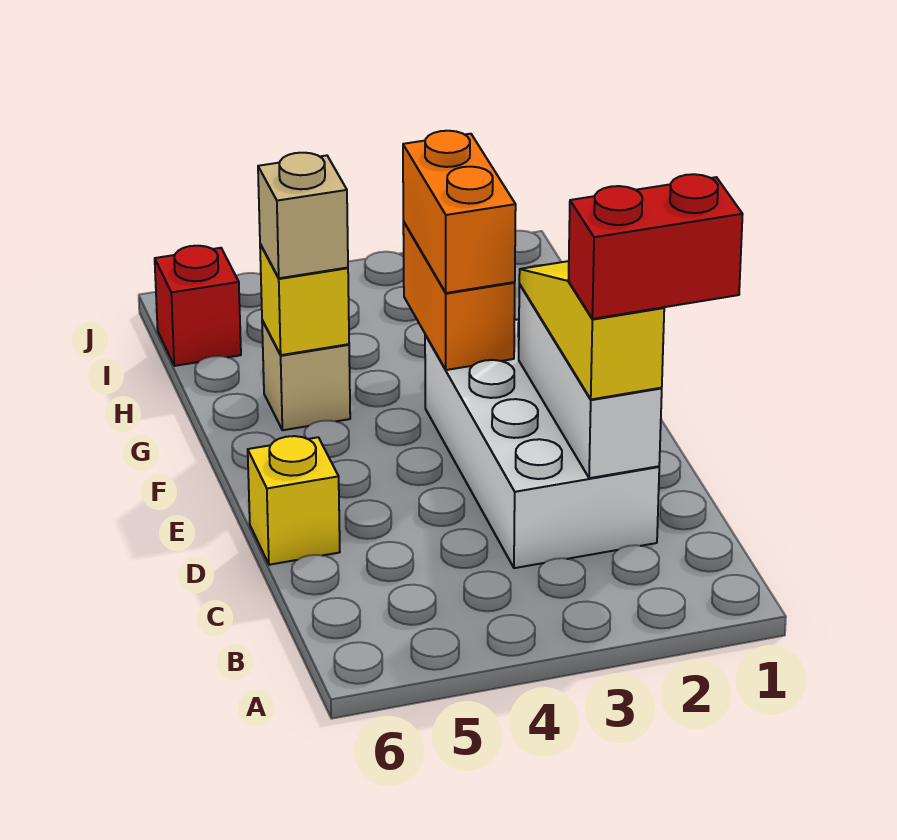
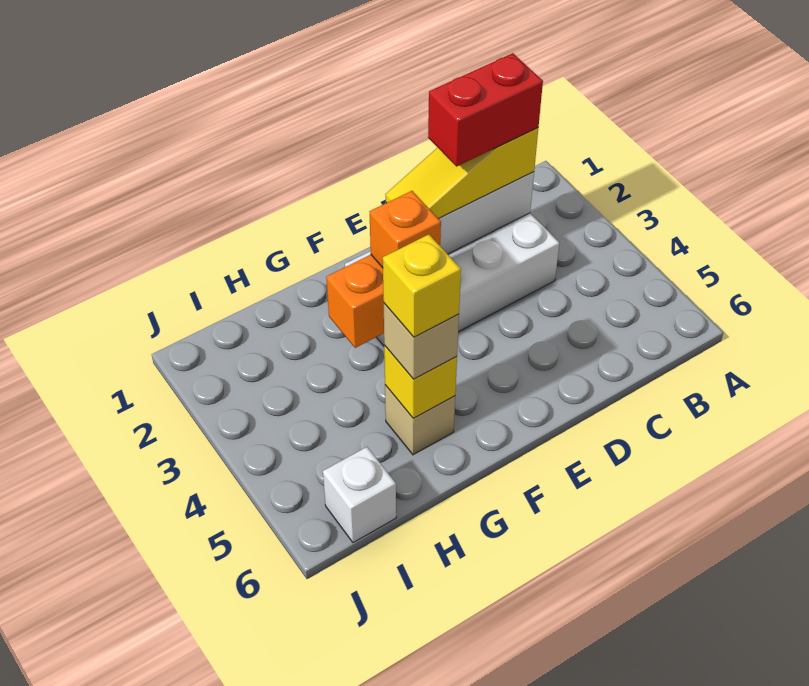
red brick C1:C2 level 4 -> red brick C2:D2 level 4
yellow brick D6 level 1 -> yellow brick G5 level 4
orange brick F3:G3 level 3 -> orange brick F3 level 3
red brick I6 level 1 -> white brick I6 level 1

